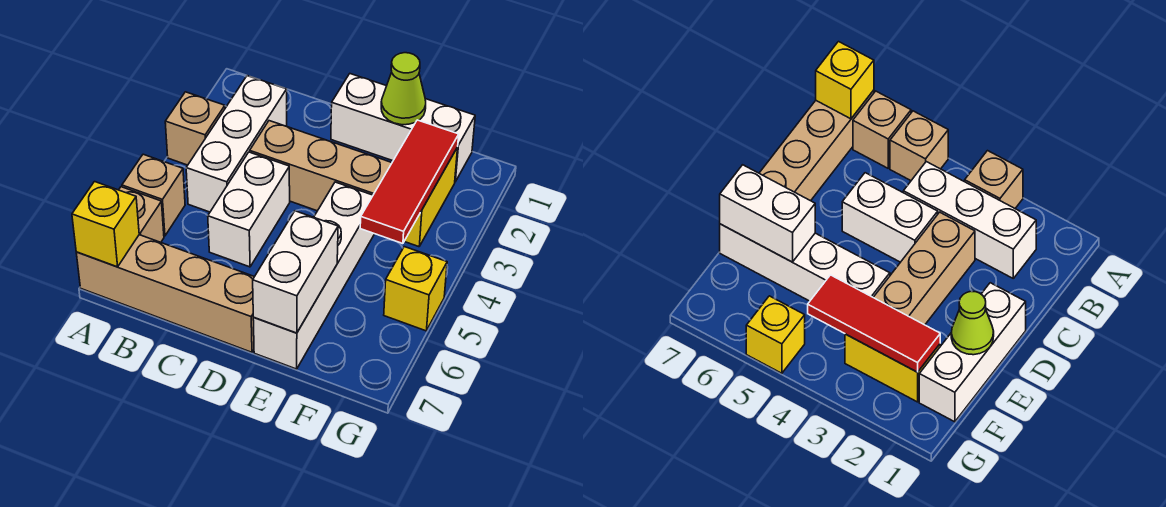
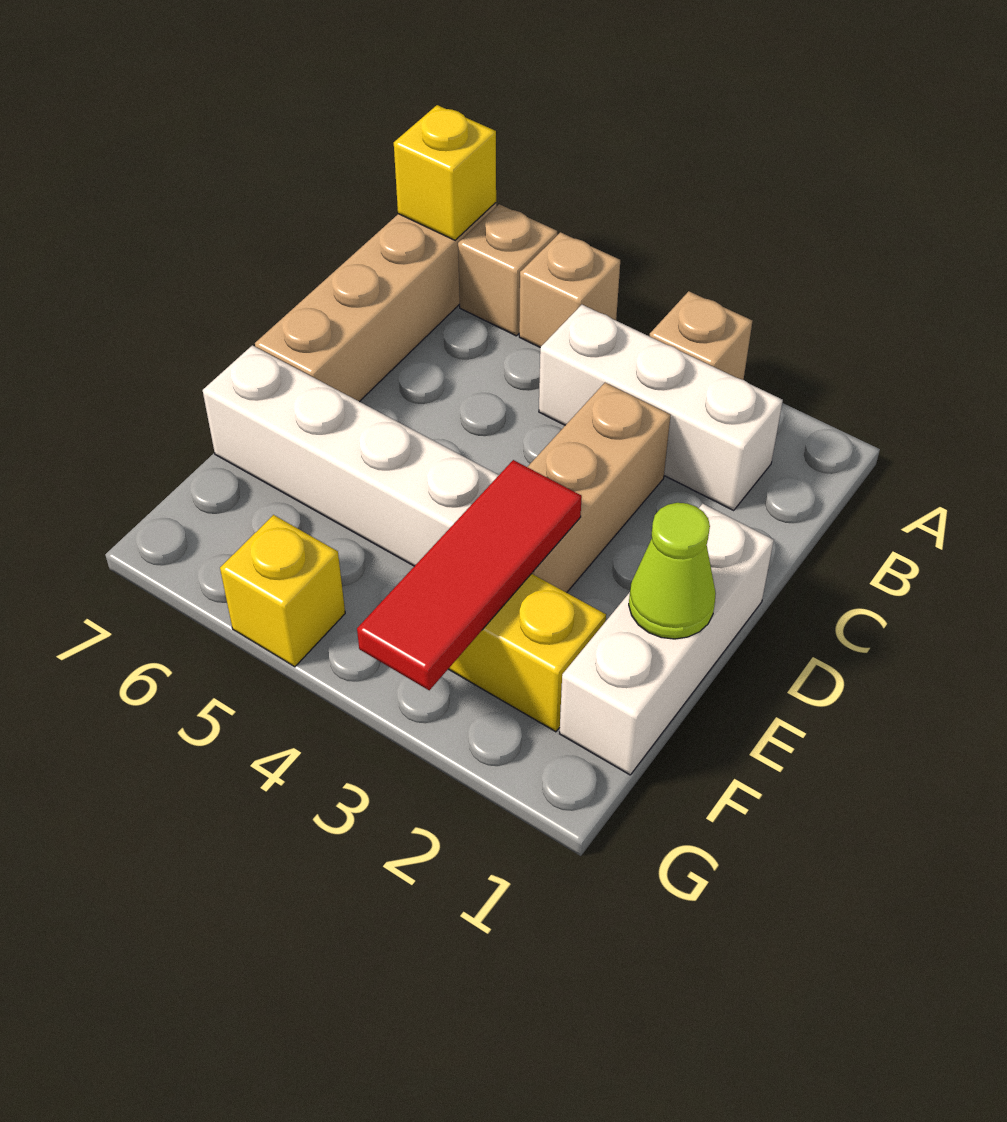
white brick C4:C5 level 1 -> none
white brick E6:E7 level 2 -> none
red tile F2:F4 level 2 -> red tile E3:G3 level 2

